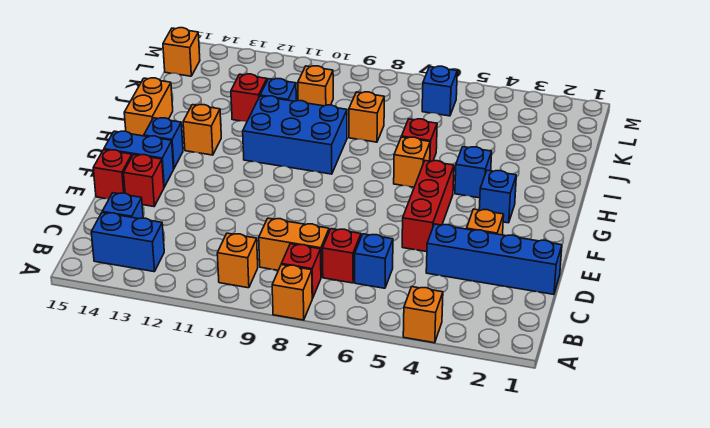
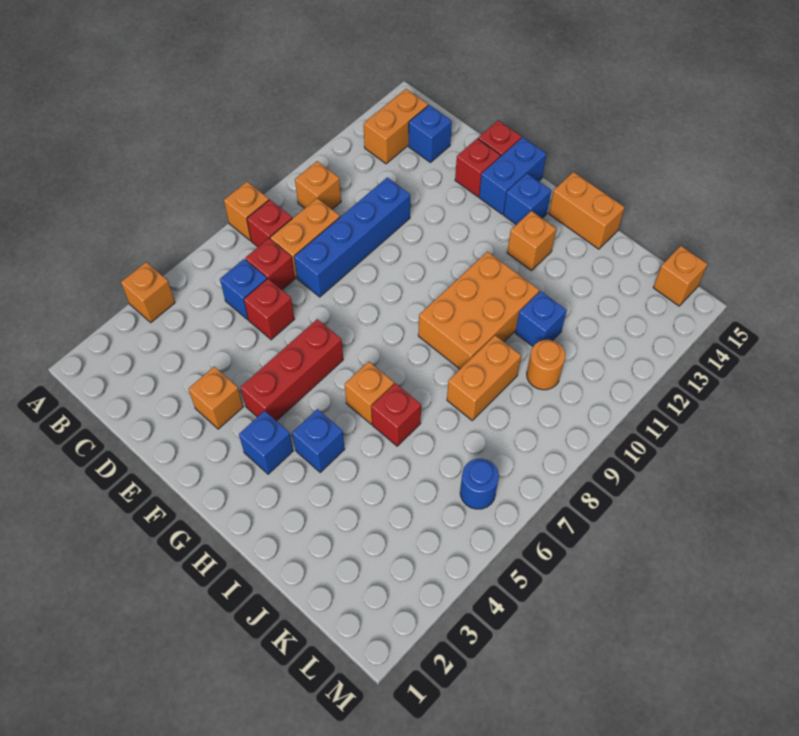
blue brick B13:B14 level 1 -> orange brick B13:B14 level 1
blue brick D1:D4 level 1 -> blue brick D8:D11 level 1
red brick E5:G5 level 1 -> red brick F4:F6 level 1
blue brick H9:I11 level 1 -> orange brick H9:I11 level 1
orange brick J8 level 1 -> orange brick J8:J9 level 1
red brick J12 level 1 -> red brick D6 level 1
orange brick K10 level 1 -> orange round brick K10 level 1
blue brick L6 level 1 -> blue round brick L6 level 1

